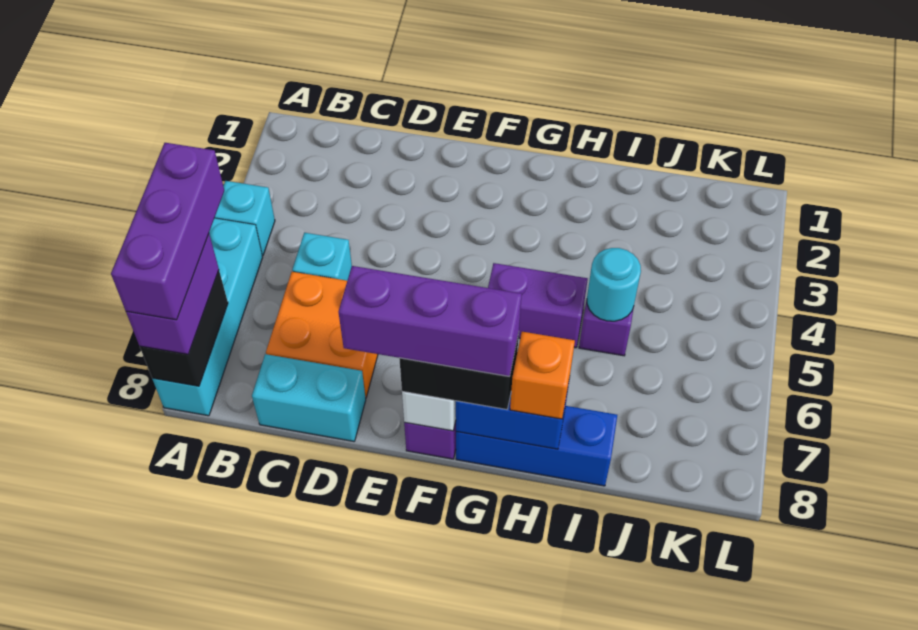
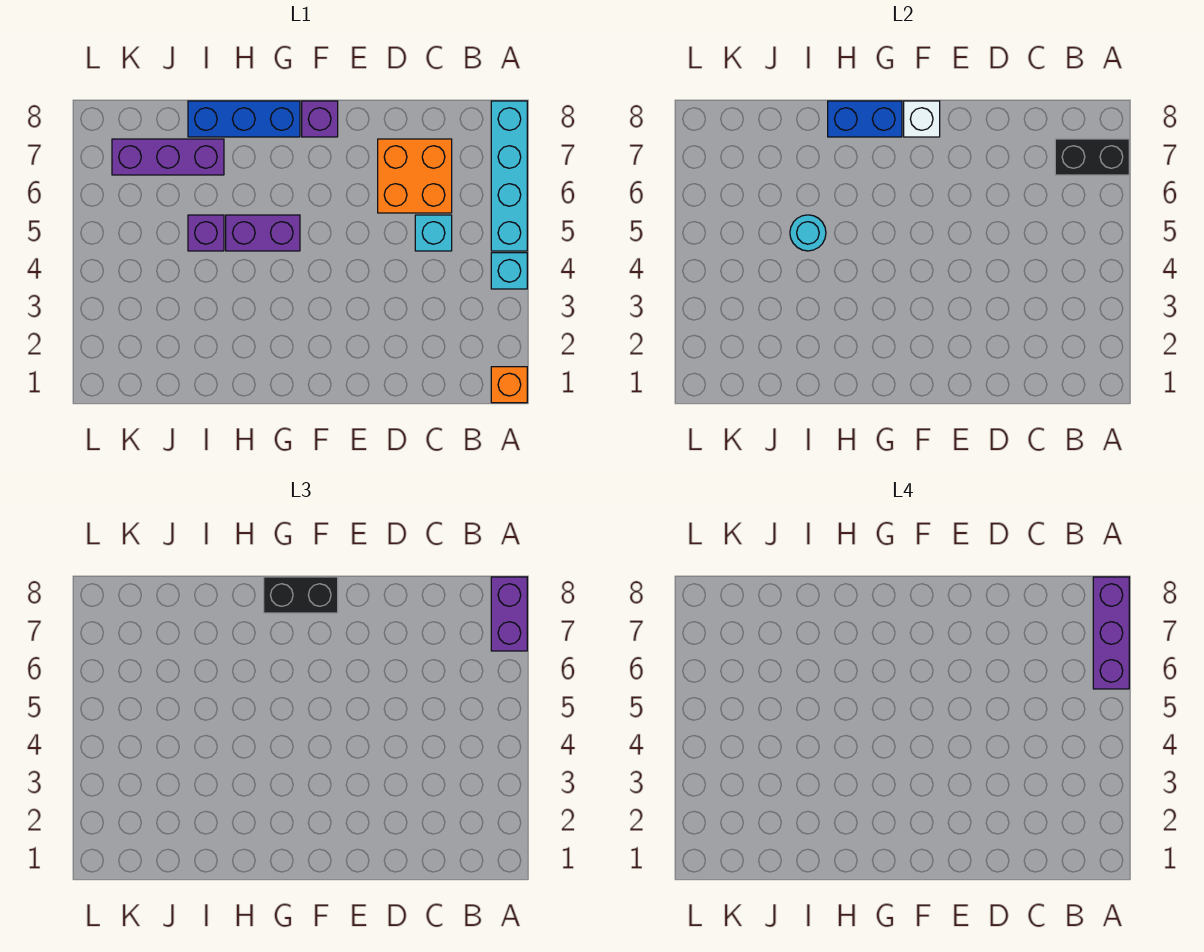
black brick A7:A8 level 2 -> black brick A7:B7 level 2
cyan brick C8:D8 level 1 -> none
purple brick E8:G8 level 4 -> purple brick I7:K7 level 1
orange brick H8 level 3 -> orange brick A1 level 1

